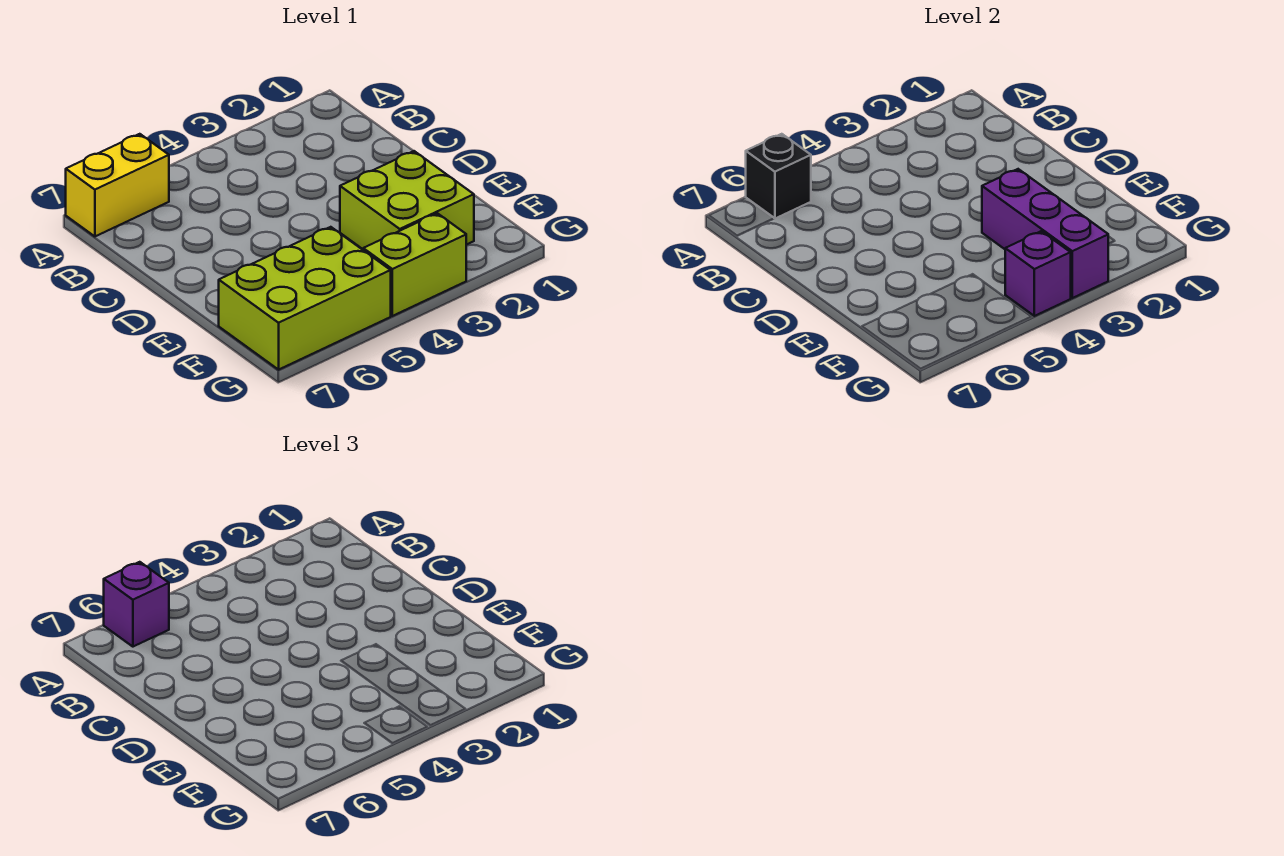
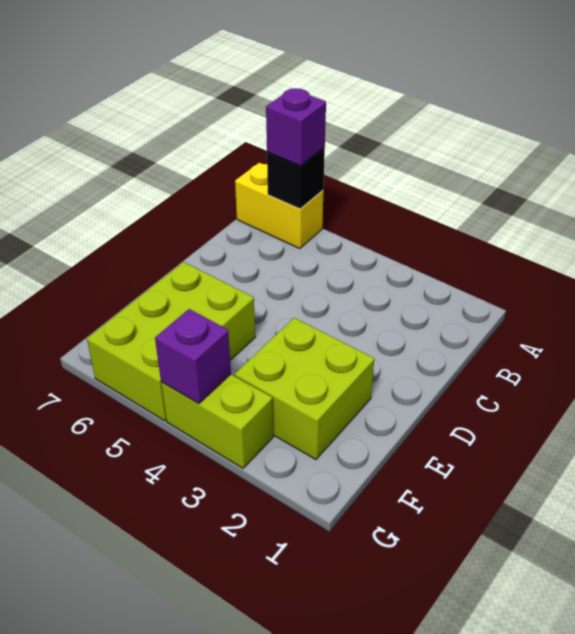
purple brick E3:G3 level 2 -> none
lime brick F5:G7 level 1 -> lime brick E5:G6 level 1

